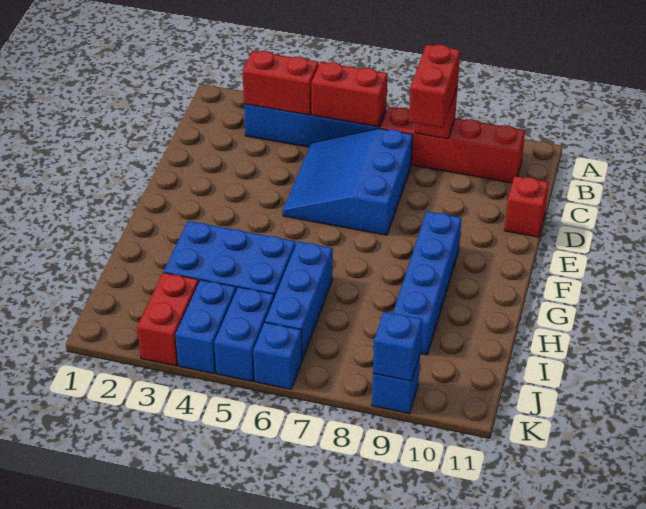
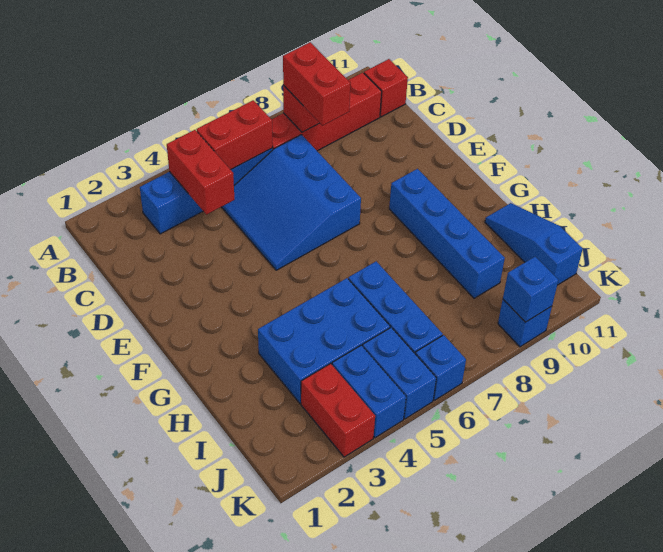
red brick B3:B4 level 2 -> red brick B4:C4 level 2
red brick D11 level 1 -> red brick B11 level 1
none -> blue slope H11:J11 level 1 top J

